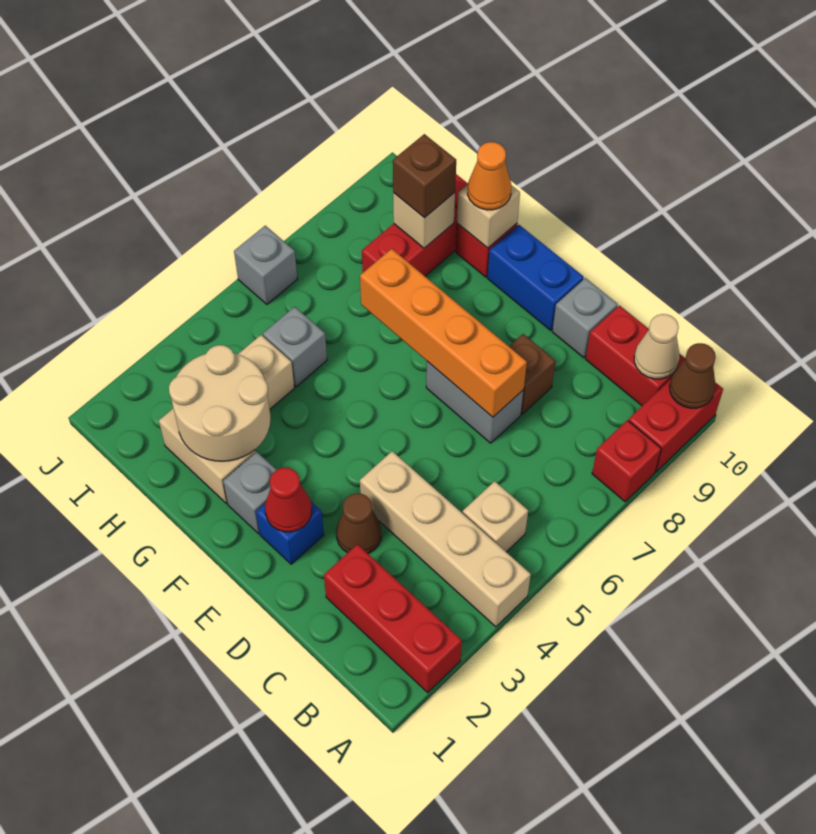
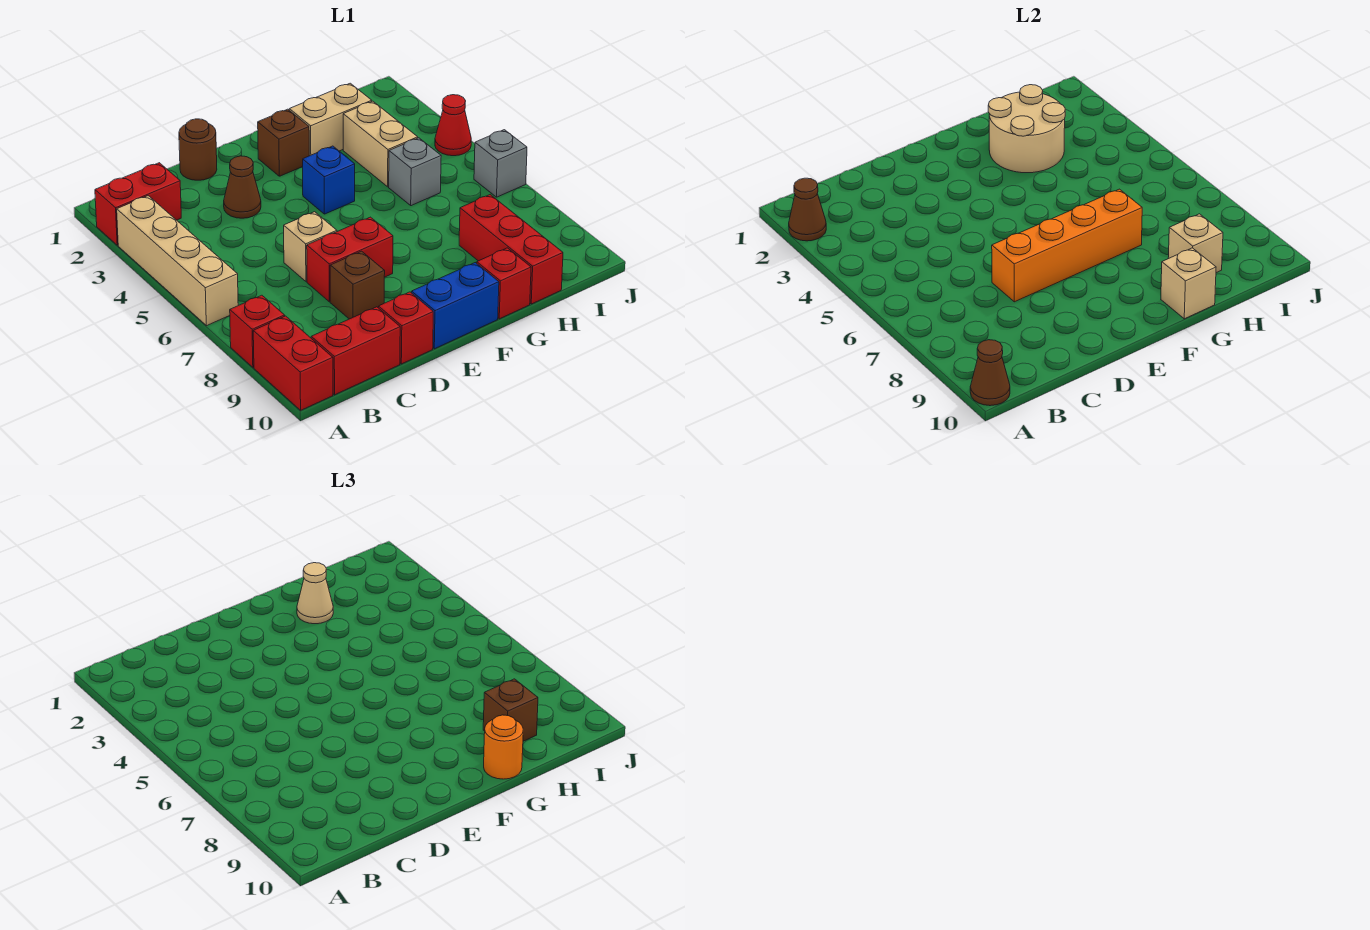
red brick A2:C2 level 1 -> red brick A2:B2 level 1
none -> brown cone A2 level 2
tan brick A4:D4 level 1 -> tan brick A3:A6 level 1
tan brick B5 level 1 -> tan brick D6 level 1
tan cone B10 level 2 -> tan cone G2 level 3
none -> brown round brick D1 level 1
grey brick D7:E7 level 1 -> red brick D7:E7 level 1
grey brick D10 level 1 -> red brick D10 level 1
blue brick E2 level 1 -> blue brick F4 level 1
red cone E2 level 2 -> red cone J4 level 1
grey brick F2 level 1 -> brown brick F2 level 1
orange cone G10 level 3 -> orange round brick G10 level 3

